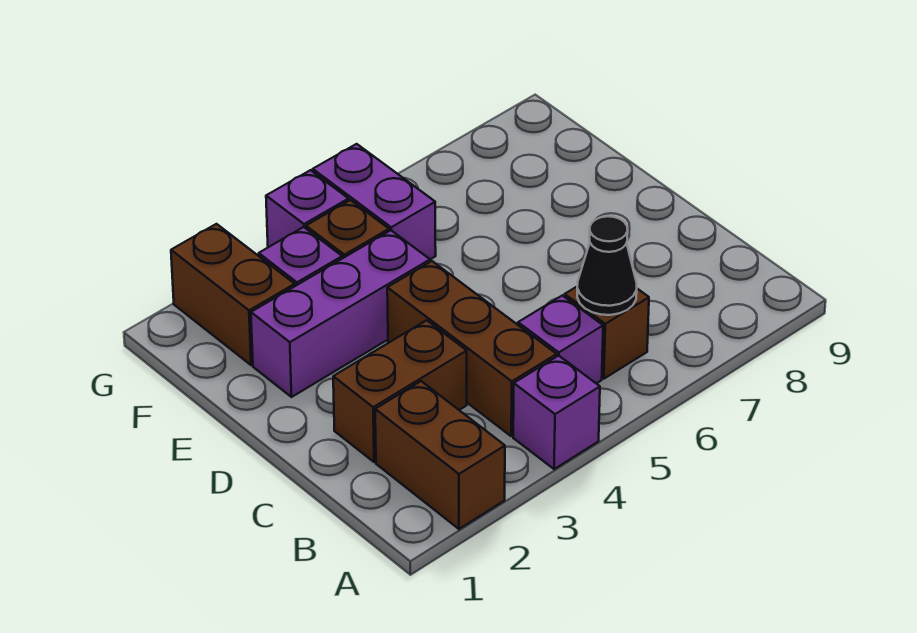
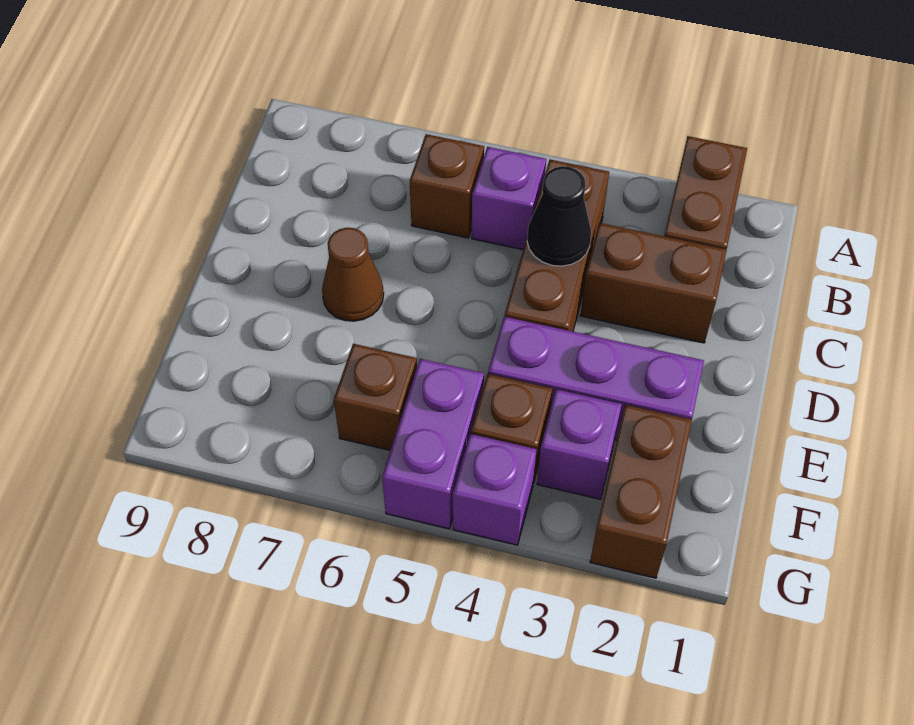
purple brick A4 level 1 -> none
black cone B6 level 2 -> black cone C4 level 2
none -> brown cone D7 level 1
none -> brown brick F6 level 1

